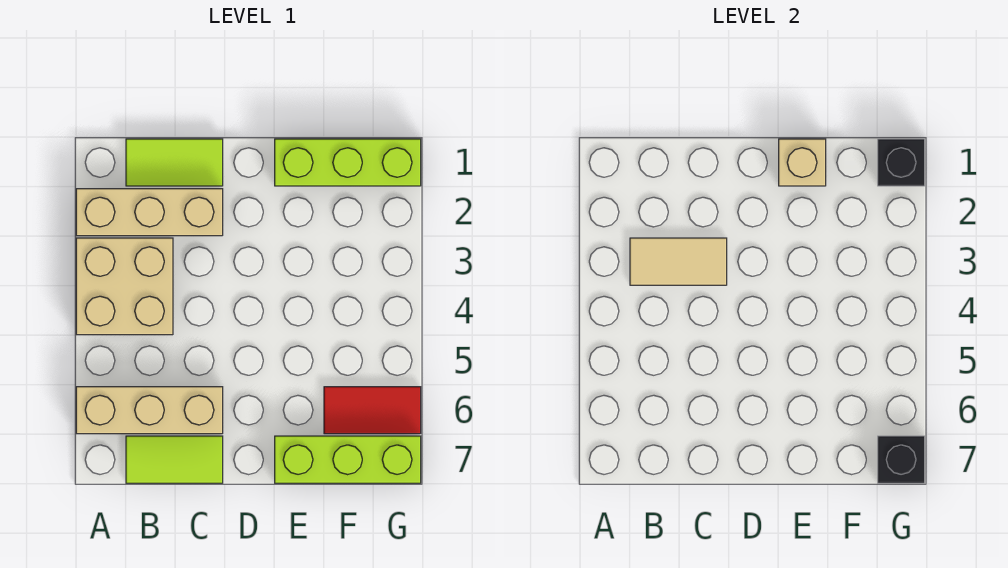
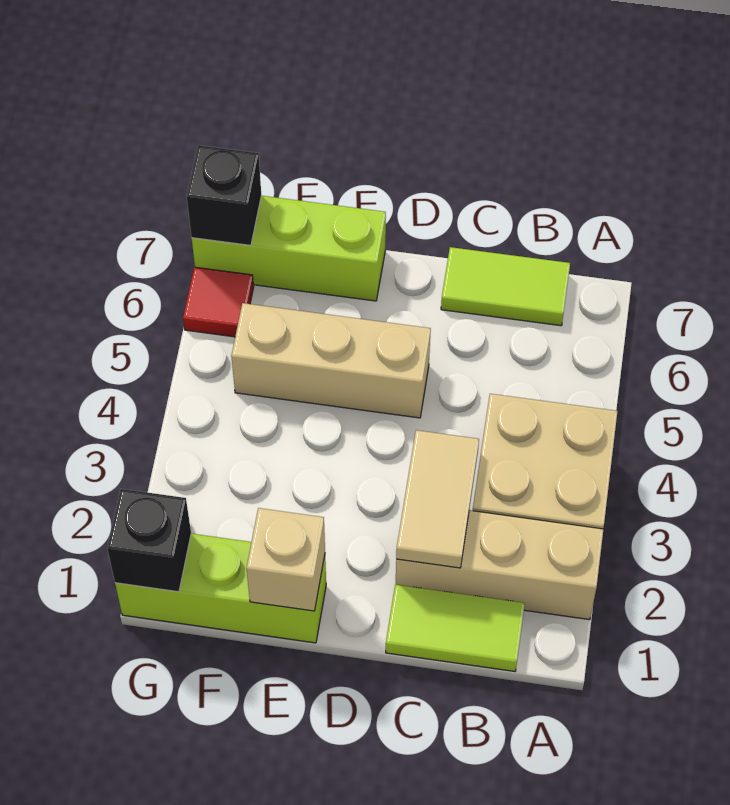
tan brick A6:C6 level 1 -> tan brick D5:F5 level 1
tan tile B3:C3 level 2 -> tan tile C2:C3 level 2
red tile F6:G6 level 1 -> red tile G6 level 1

